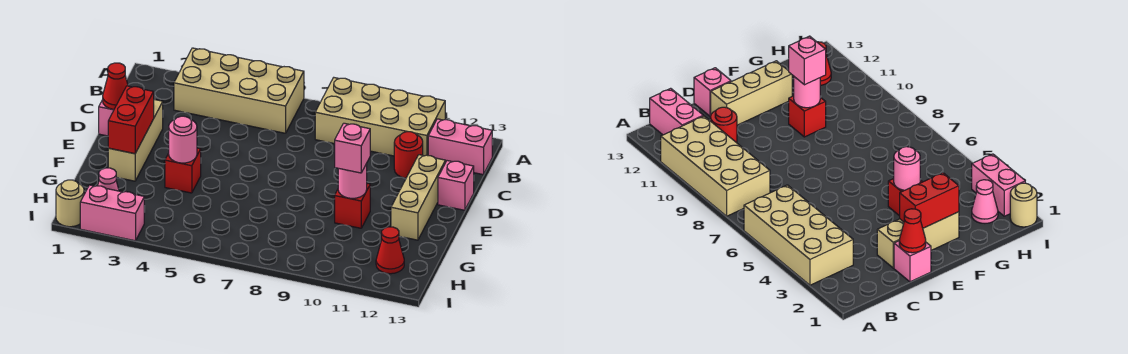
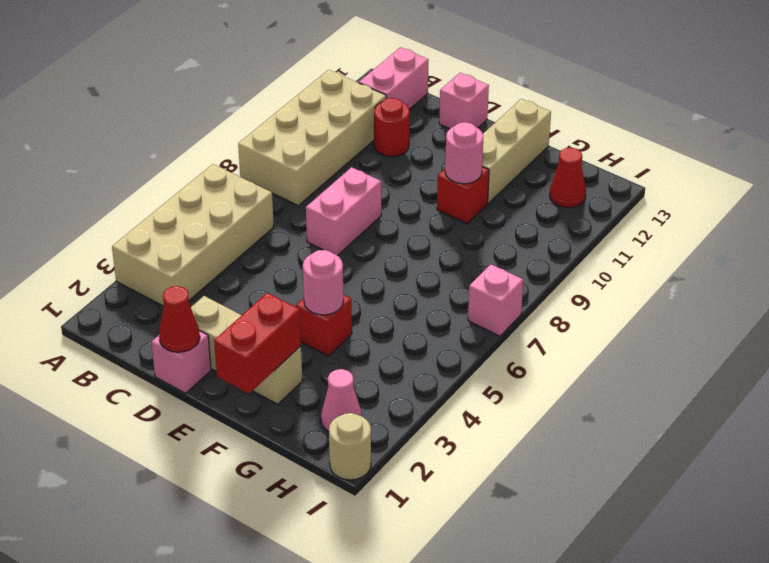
tan brick D12:F12 level 1 -> tan brick F11:F13 level 1
red brick E2:F2 level 2 -> red brick F1:F2 level 2
pink brick F10 level 3 -> pink brick I7 level 1
pink brick I2:I3 level 1 -> pink brick D7:D8 level 1

